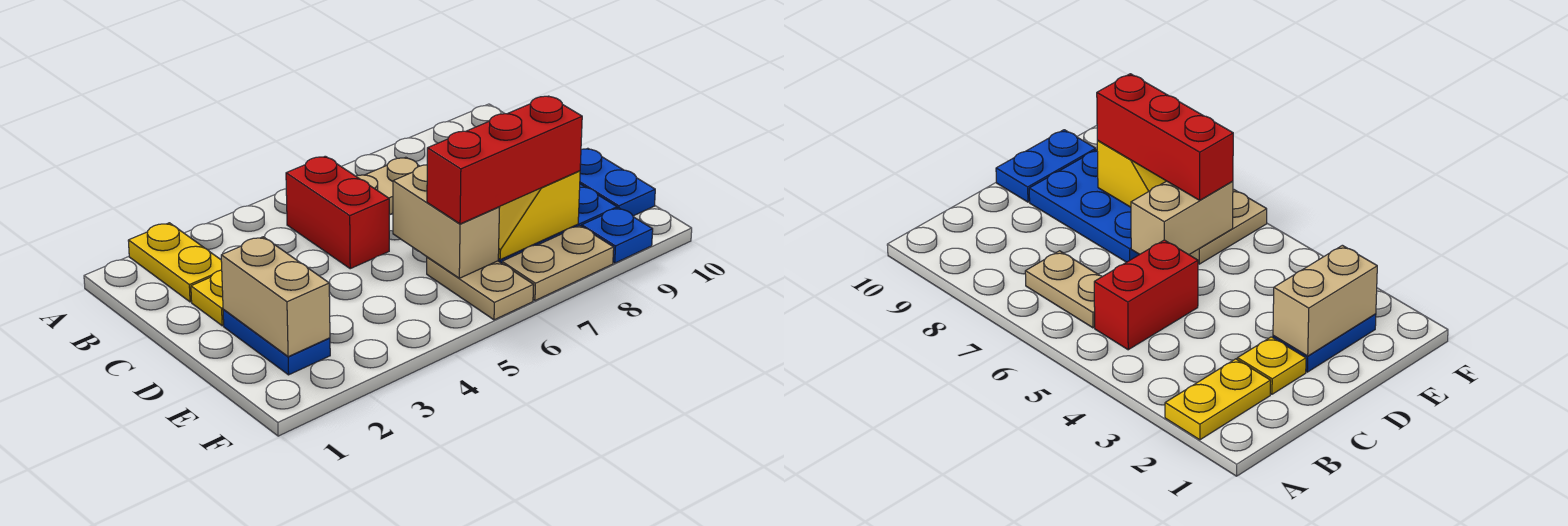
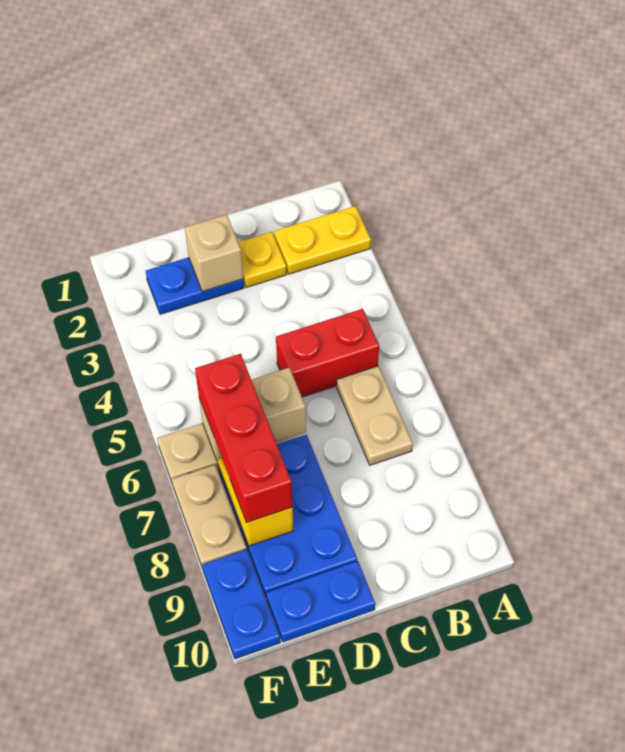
tan brick D2:E2 level 2 -> tan brick D2 level 2
blue plate F9 level 1 -> blue plate F9:F10 level 1

